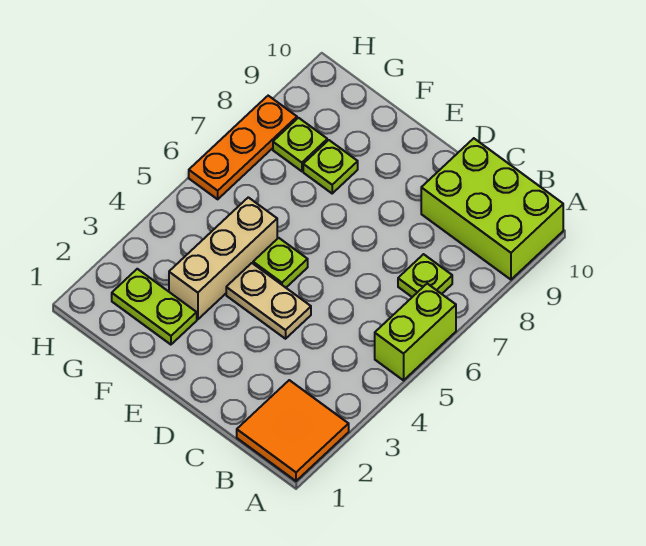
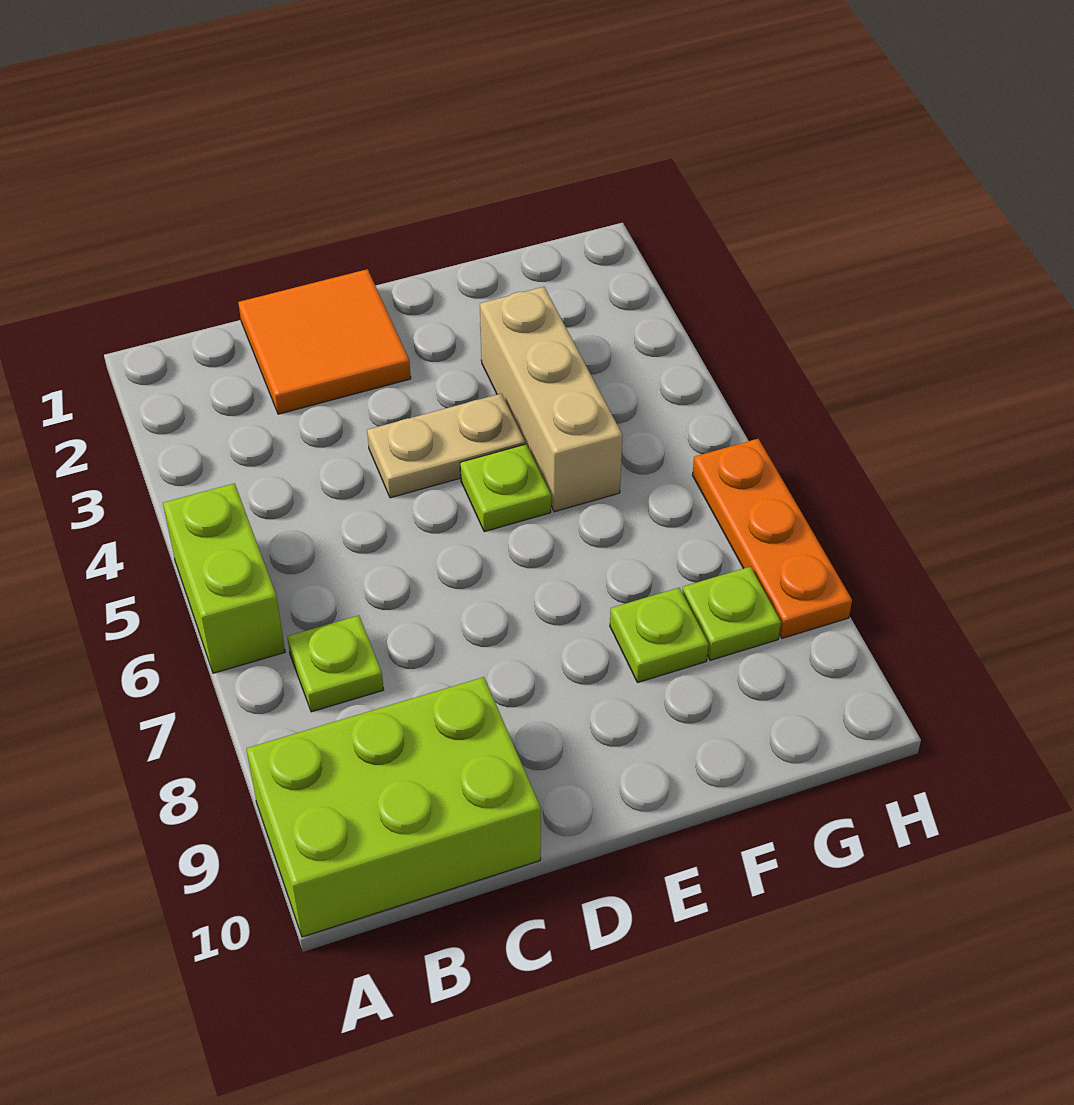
orange tile A1:B2 level 1 -> orange tile C1:D2 level 1
lime plate F2:G2 level 1 -> none

